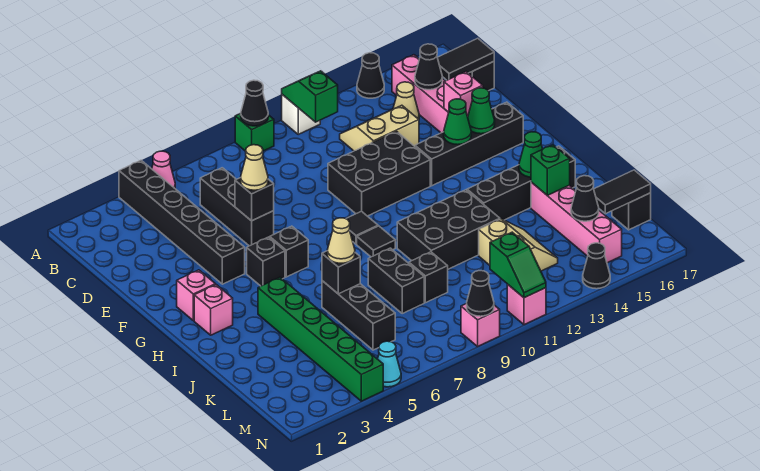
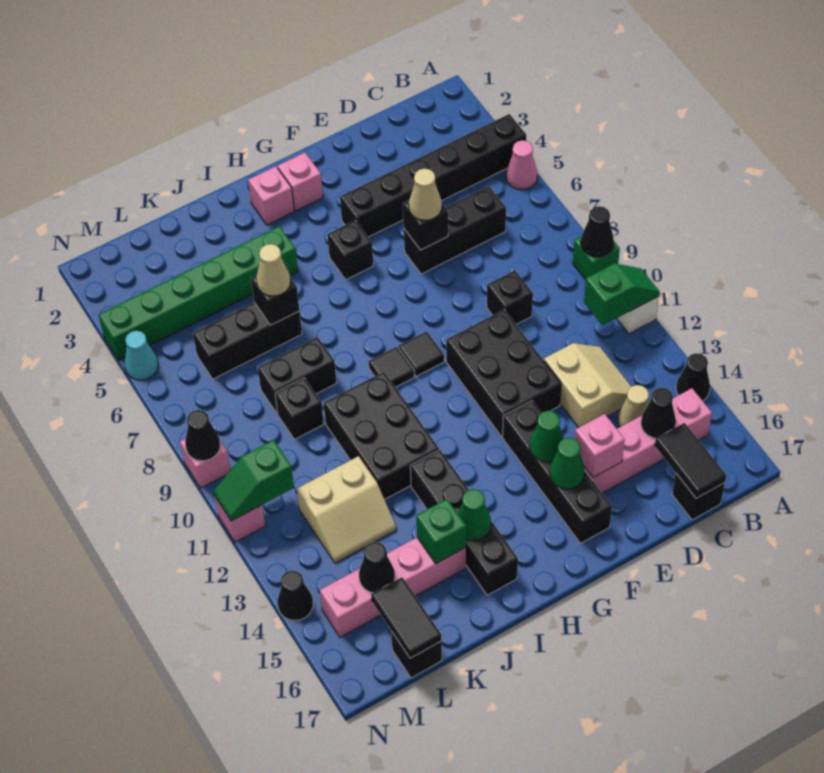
black brick G6 level 1 -> black brick D9 level 1

